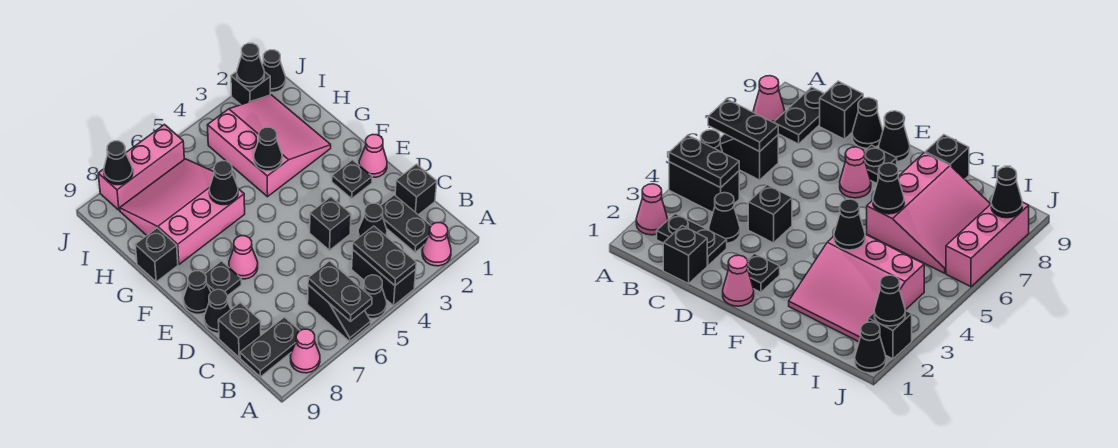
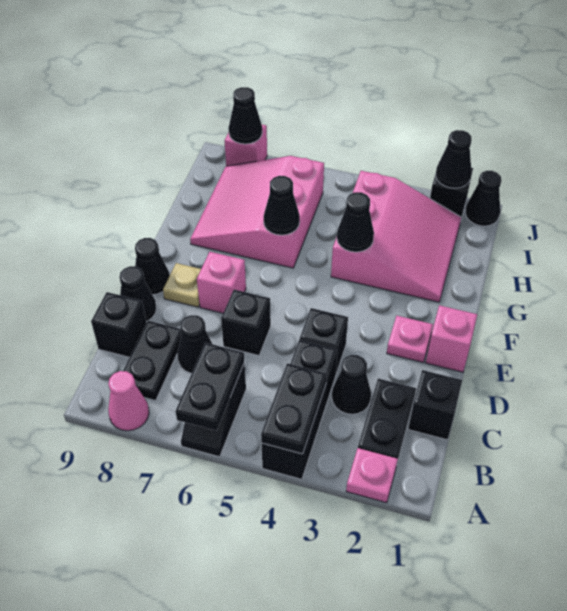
pink cone A2 level 1 -> pink plate A2 level 1
black brick A4:B4 level 1 -> black brick A4:C4 level 1
black cone A5 level 1 -> black cone C7 level 1
black plate B8:B9 level 1 -> black plate B8:C8 level 1
pink cone E1 level 1 -> pink brick E1 level 1
black plate E2 level 1 -> pink plate E2 level 1
pink cone E7 level 1 -> pink brick E7 level 1
black plate E8 level 1 -> tan plate E8 level 1
pink slope G6:I8 level 1 top G -> pink slope G6:I8 level 1 top 6
black brick G9 level 1 -> black brick D6 level 1
pink brick J6:J8 level 1 -> pink brick J8 level 1

